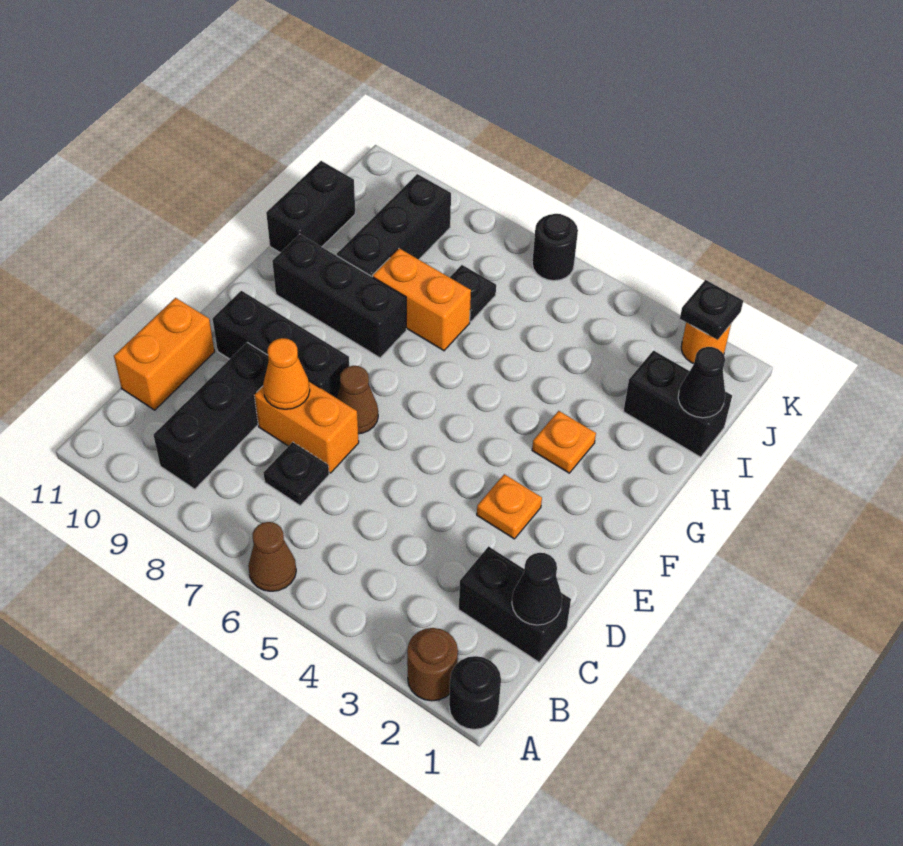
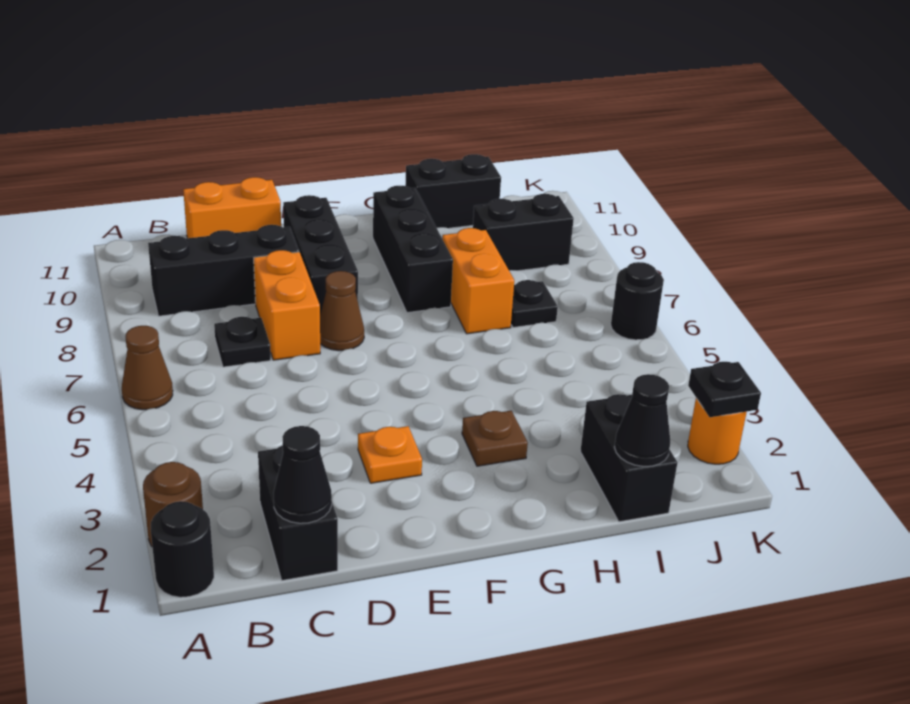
orange cone D8 level 2 -> none
orange plate G3 level 1 -> brown plate G3 level 1
black brick H9:J9 level 1 -> black brick I9:J9 level 1

